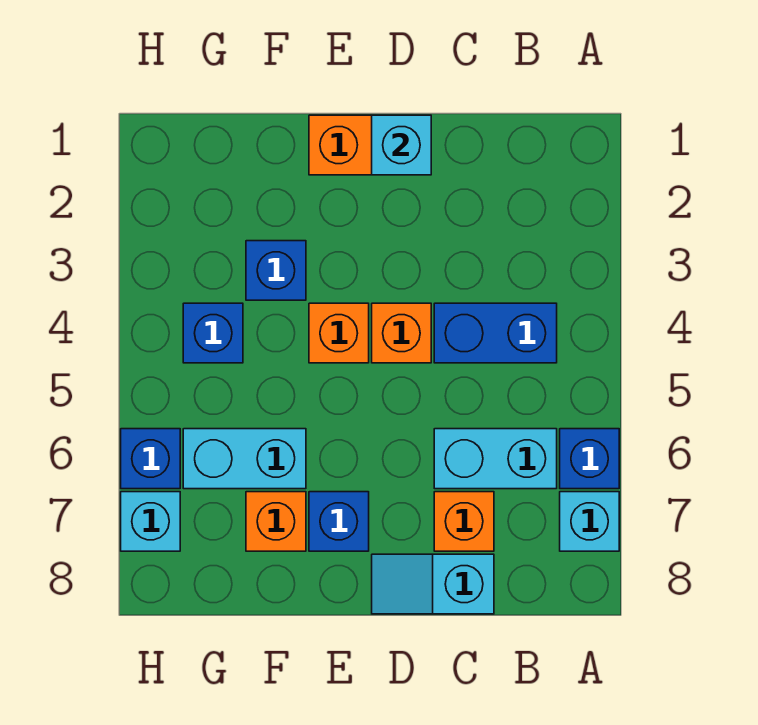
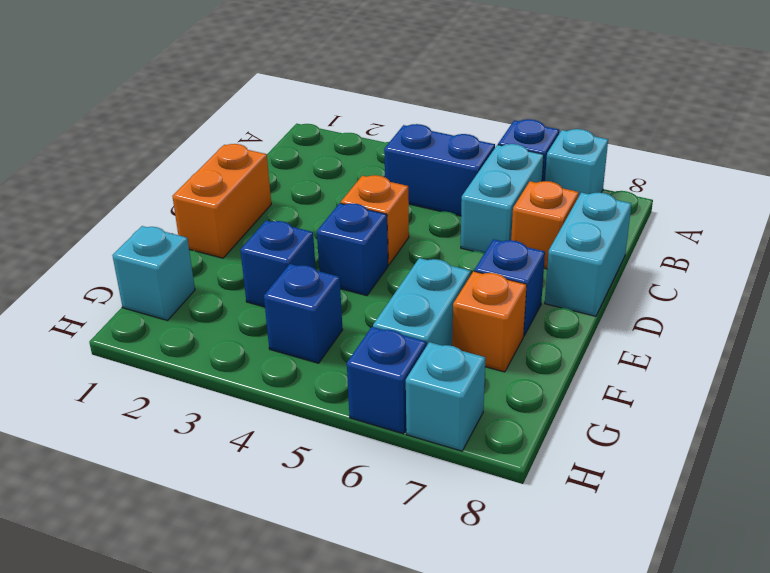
blue brick B4:C4 level 1 -> blue brick B4:B5 level 1
cyan slope C8:D8 level 1 top C -> cyan brick C8:D8 level 1
cyan brick D1 level 2 -> cyan brick G1 level 1
orange brick E4 level 1 -> blue brick E4 level 1

